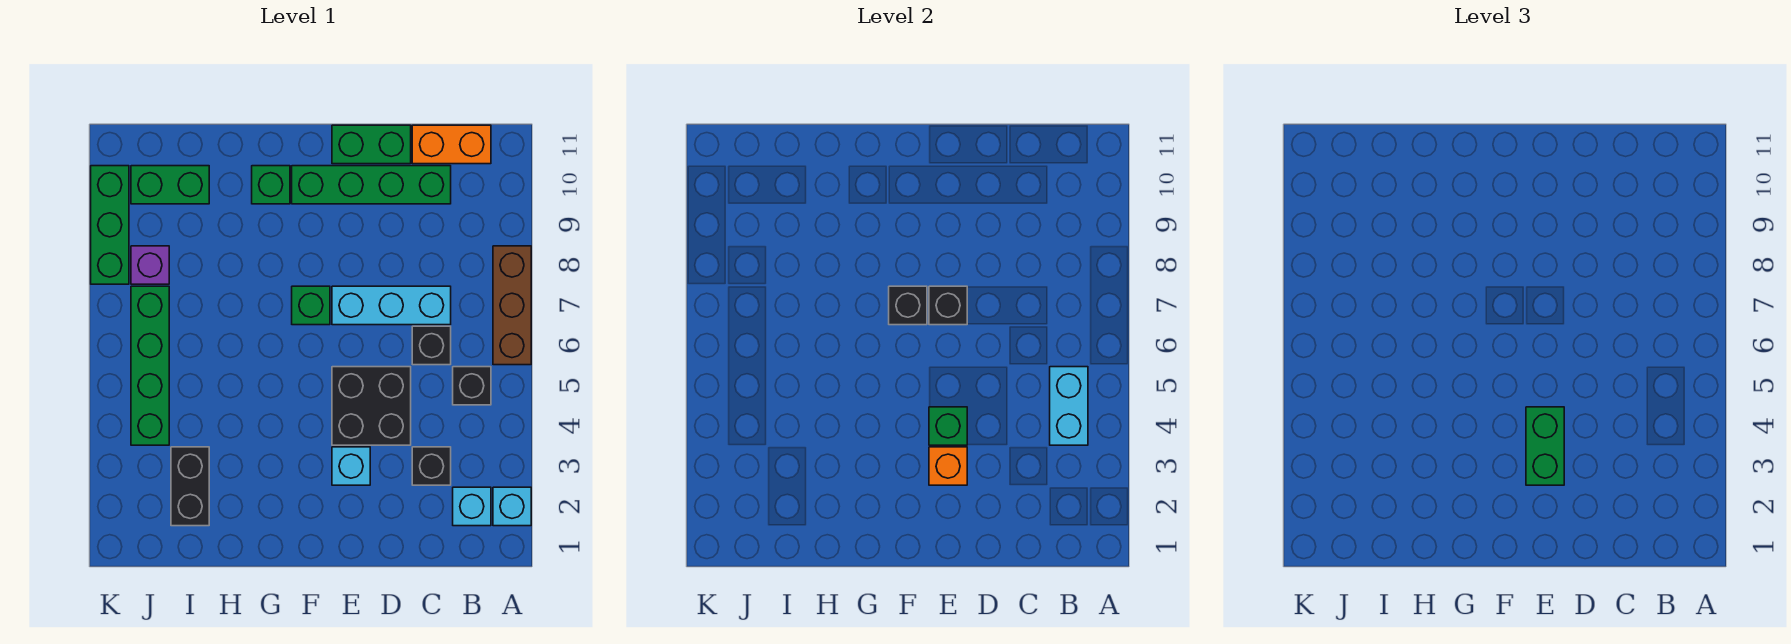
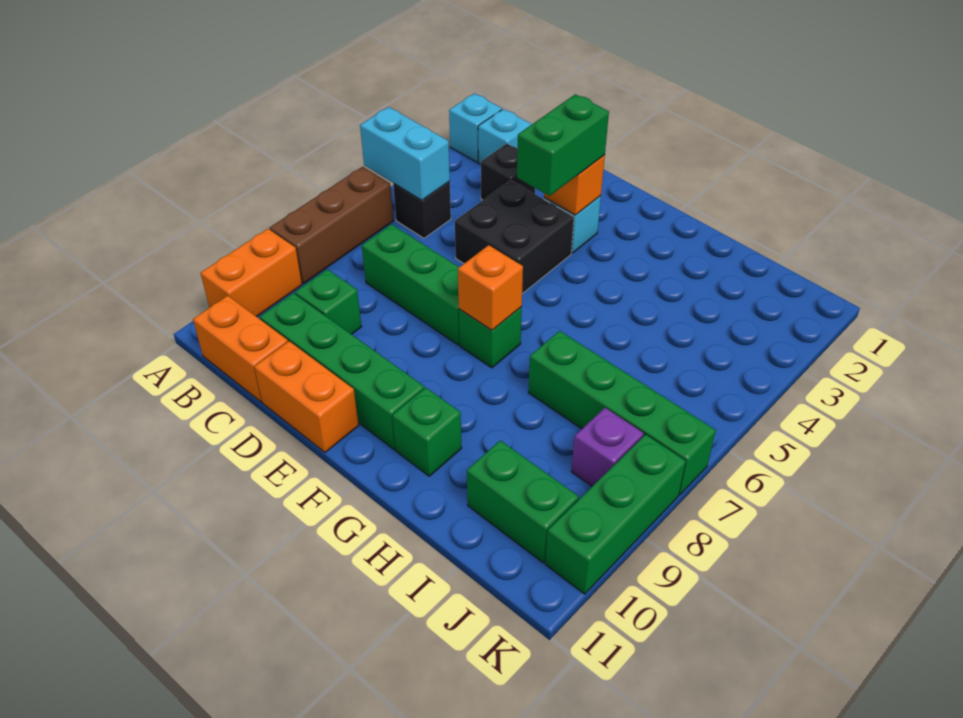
none -> orange brick A9:A10 level 1
cyan brick B4:B5 level 2 -> cyan brick A5:B5 level 2
black brick C6 level 1 -> none
cyan brick C7:E7 level 1 -> green brick C7:E7 level 1
green brick D11:E11 level 1 -> orange brick D11:E11 level 1
green brick E4 level 2 -> green brick C9 level 1
black brick E7 level 2 -> none
black brick F7 level 2 -> orange brick F7 level 2
black brick I2:I3 level 1 -> none
green brick J4:J7 level 1 -> green brick H7:K7 level 1

